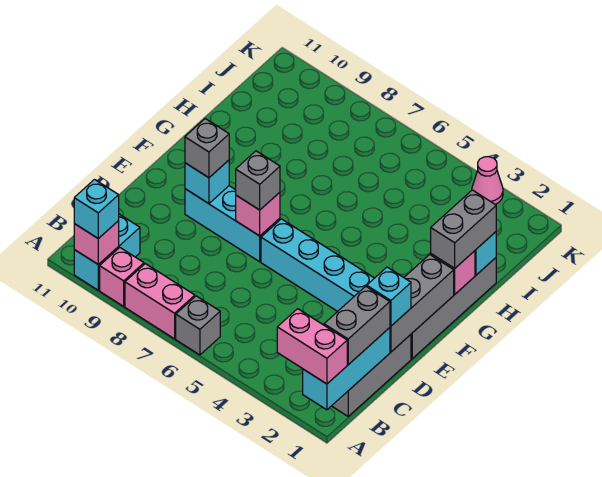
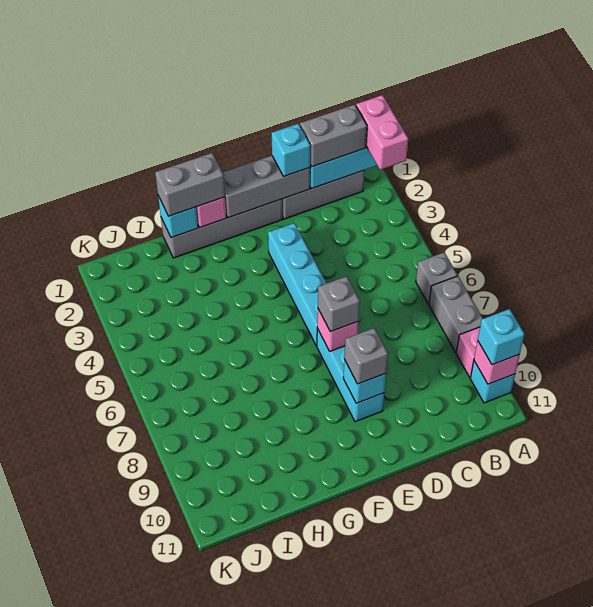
pink brick A7:A8 level 1 -> grey brick A7:A8 level 1
cyan brick A10:B10 level 1 -> cyan brick A10 level 1
pink cone K3 level 1 -> none

